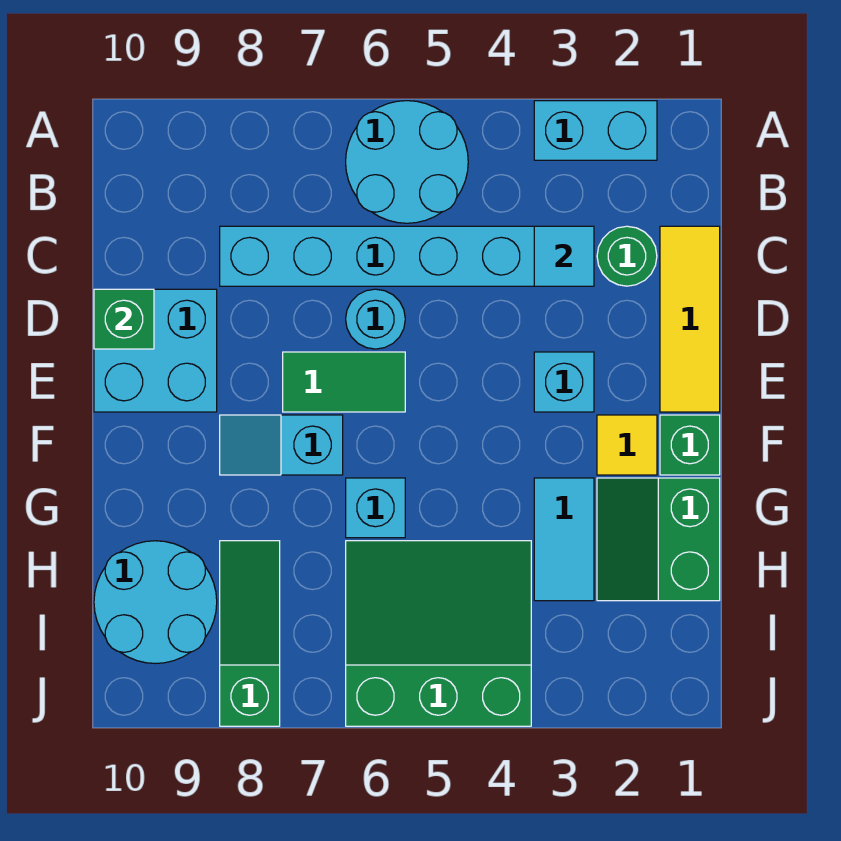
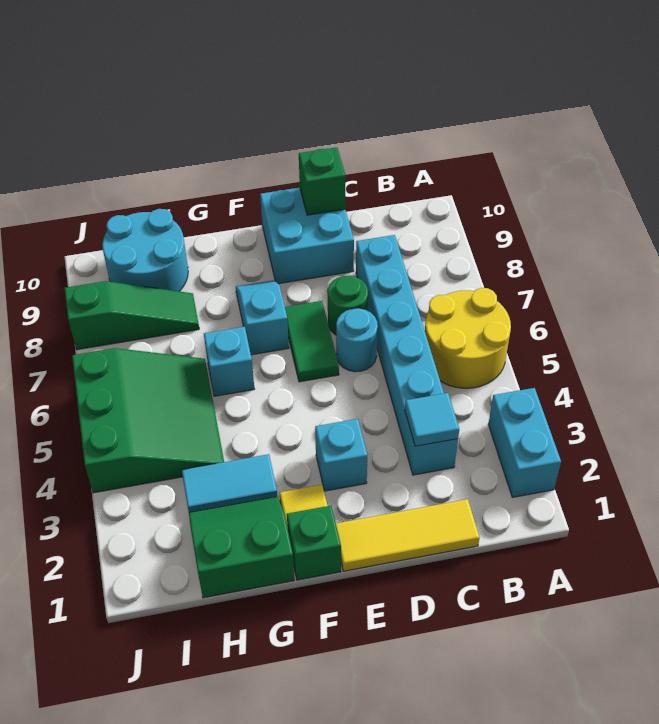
cyan round brick A5:B6 level 1 -> yellow round brick A5:B6 level 1
green round brick C2 level 1 -> green round brick D7 level 1

